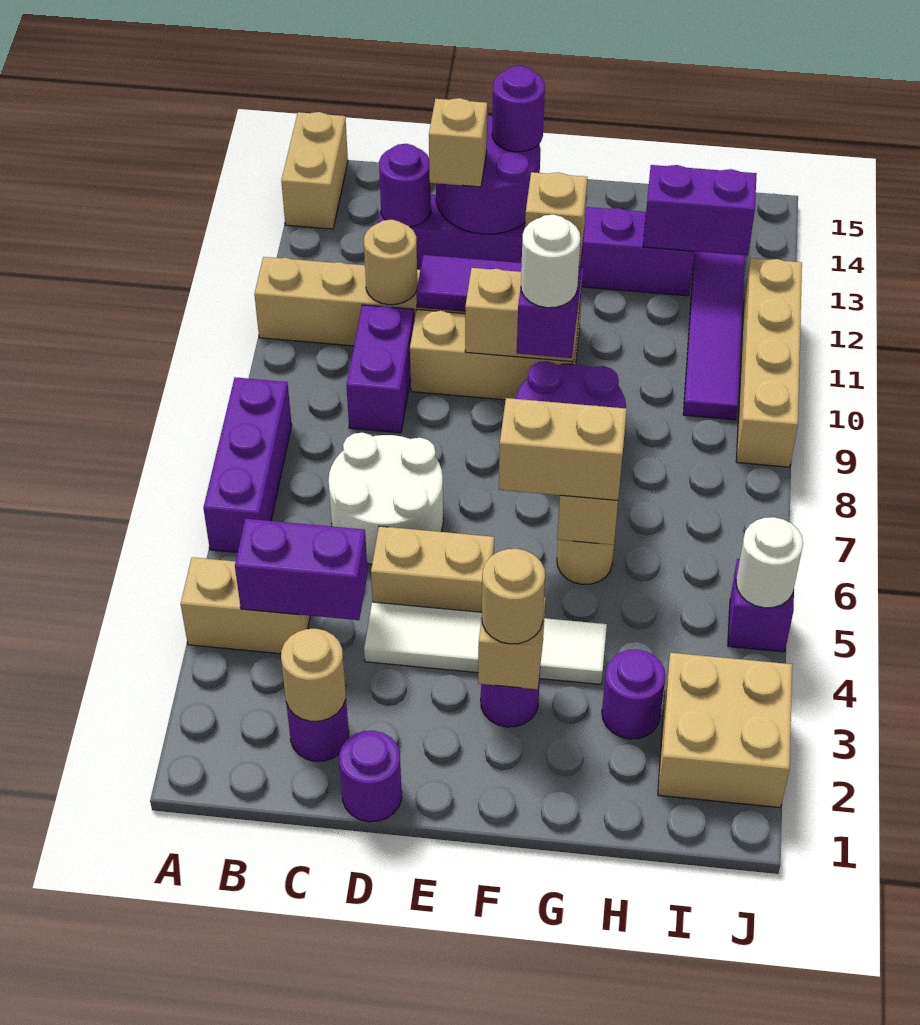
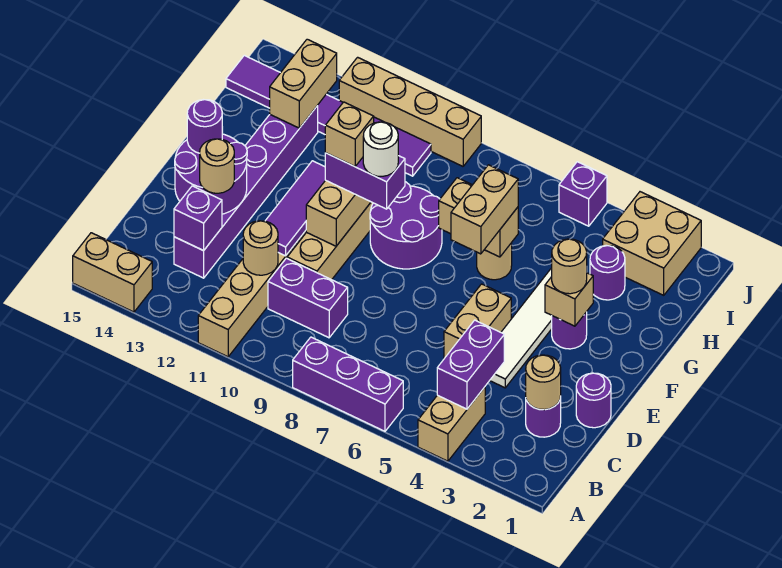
white round brick C6:D7 level 1 -> none
purple round brick C13 level 2 -> purple brick C13 level 2
tan brick D13 level 3 -> tan round brick D13 level 3
purple brick H13:I13 level 2 -> tan brick H13:I13 level 2
white round brick J5 level 2 -> none

